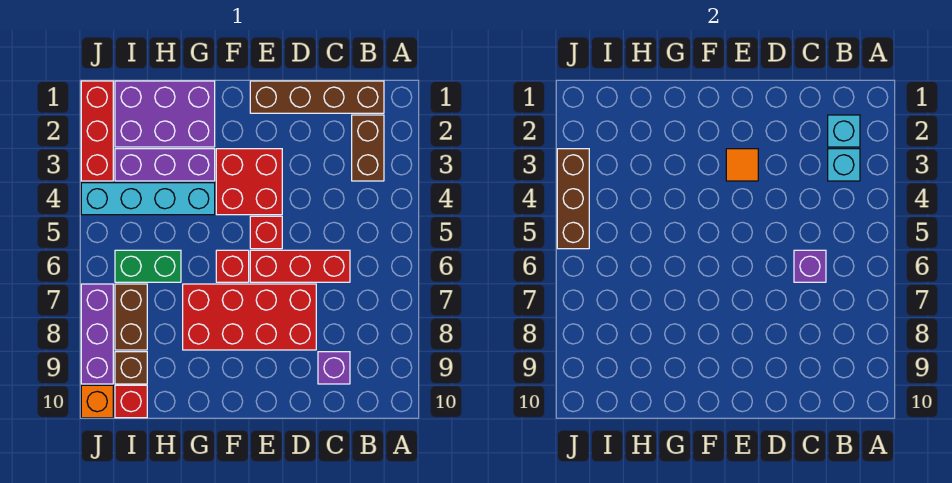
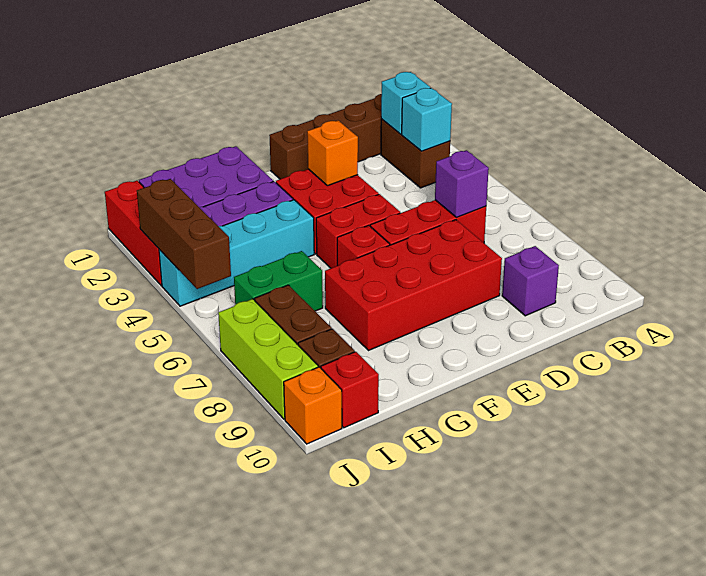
orange tile E3 level 2 -> orange brick E3 level 2
red brick E5 level 1 -> red brick E5:F5 level 1
purple brick J7:J9 level 1 -> lime brick J7:J9 level 1

